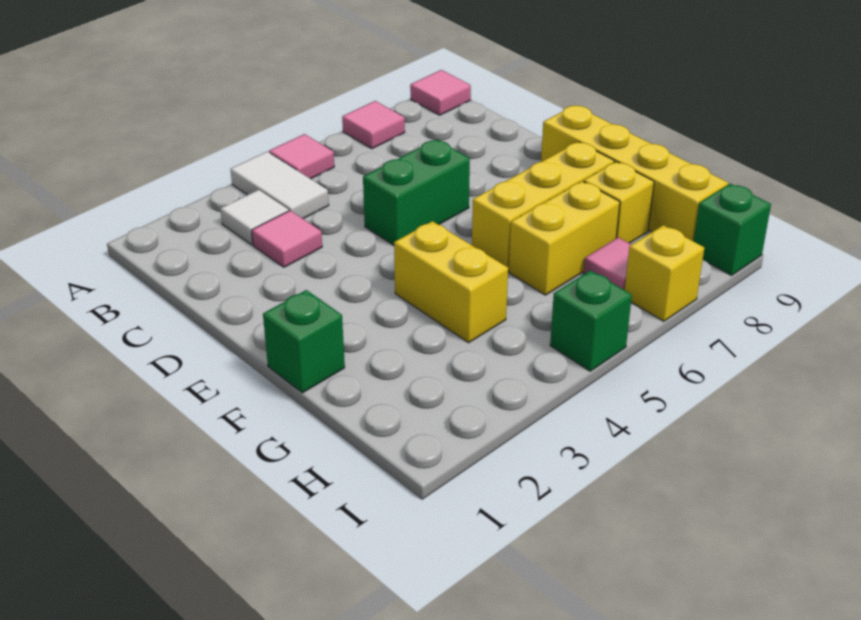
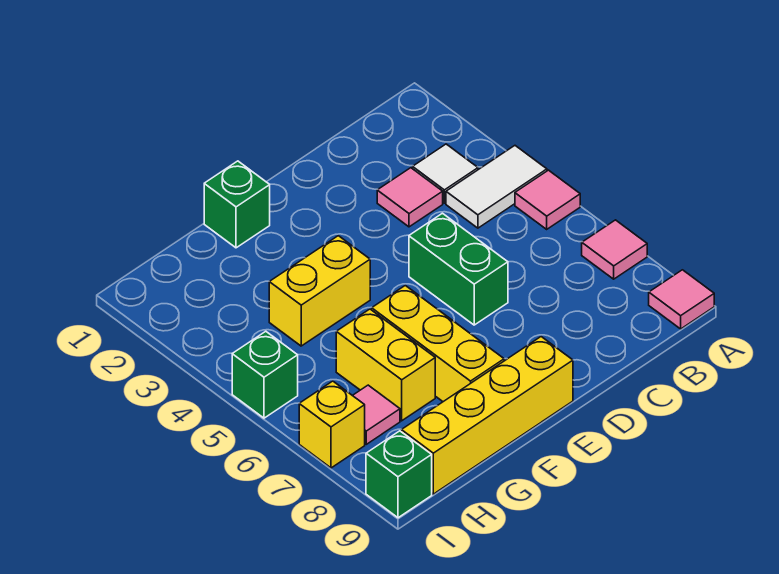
yellow brick G8 level 1 -> none

